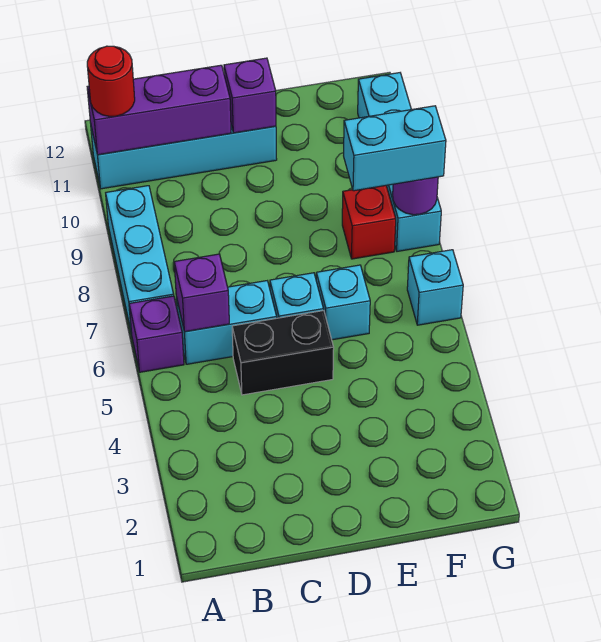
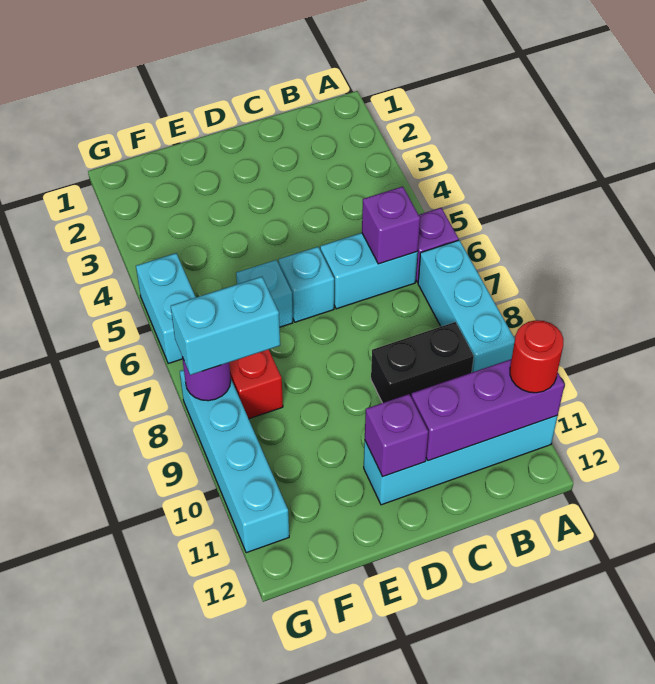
black brick C5:D5 level 1 -> black brick B9:C9 level 1
cyan brick G6 level 1 -> cyan brick G5:G6 level 1

